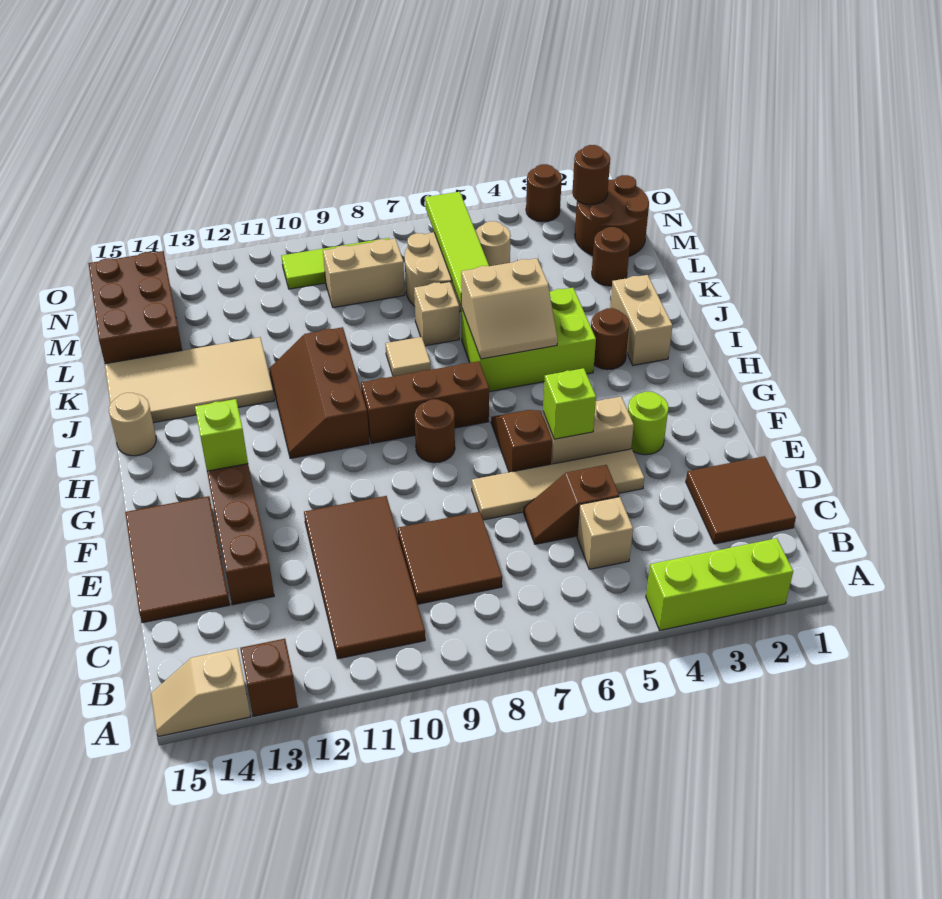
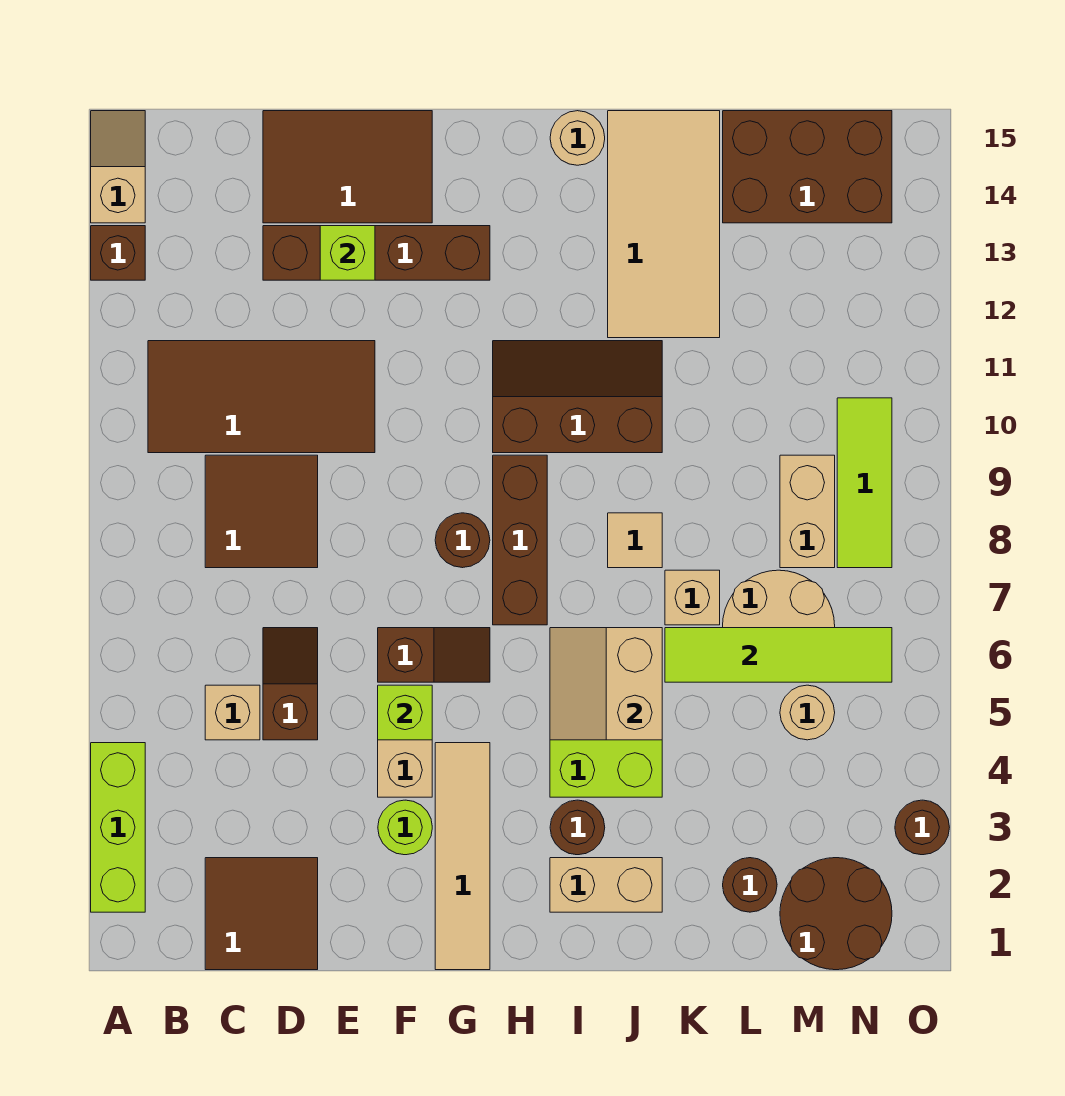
tan tile E4:E7 level 1 -> tan tile G1:G4 level 1
lime brick G13 level 2 -> lime brick E13 level 2
brown round brick N2 level 2 -> none

